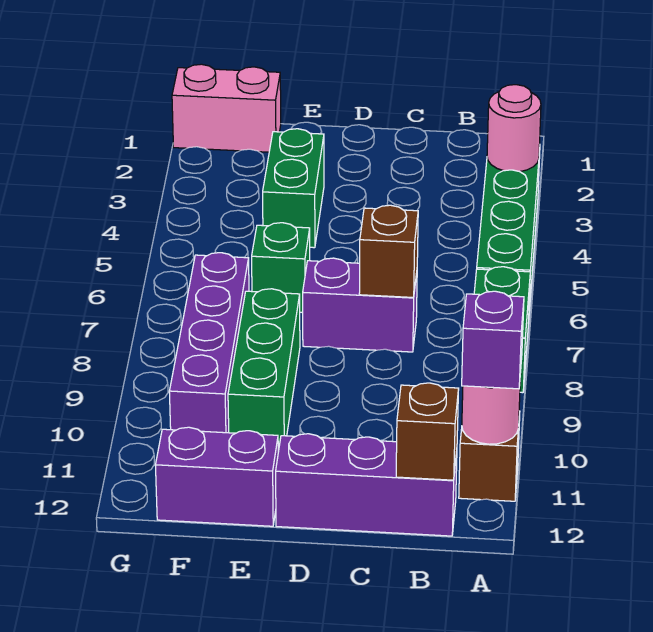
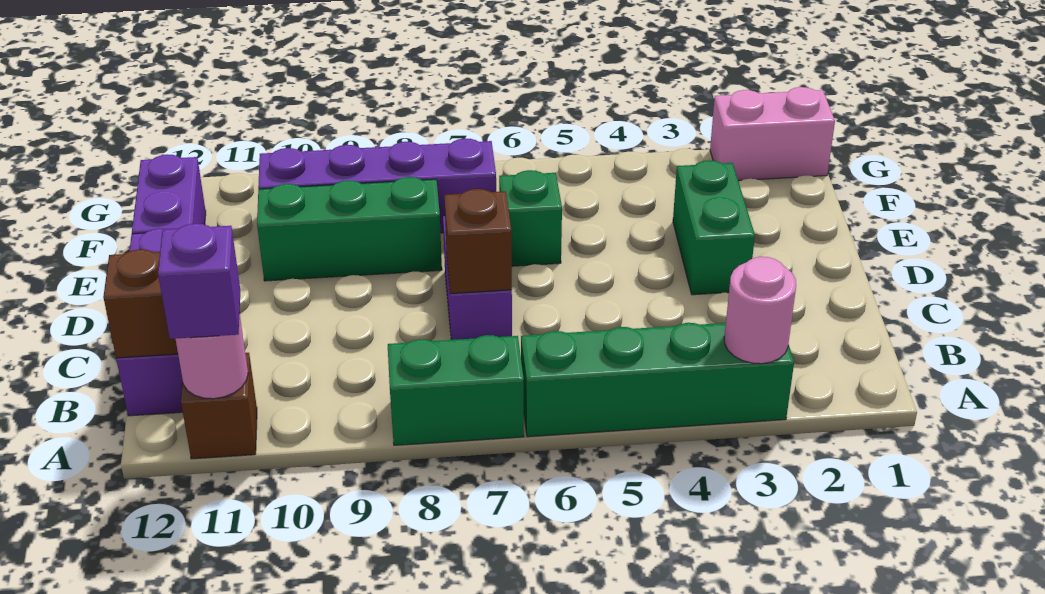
green brick E3:E4 level 1 -> green brick D3:E3 level 1
pink brick F1:G1 level 1 -> pink brick G1:G2 level 1

